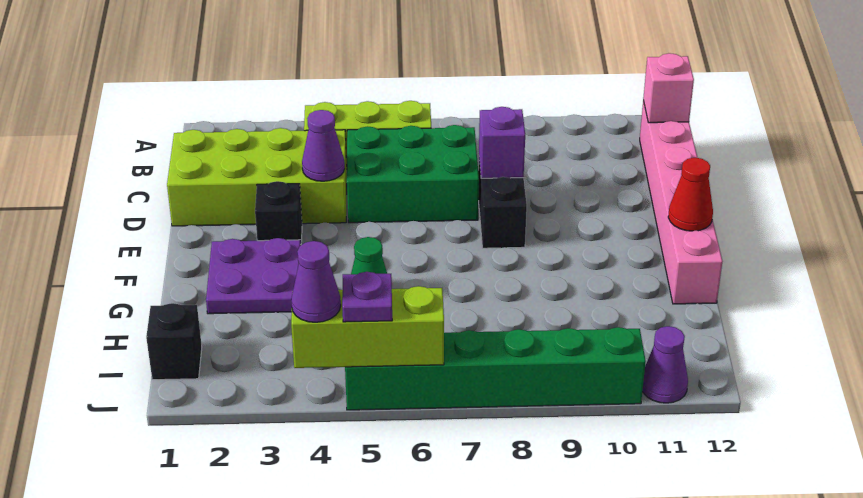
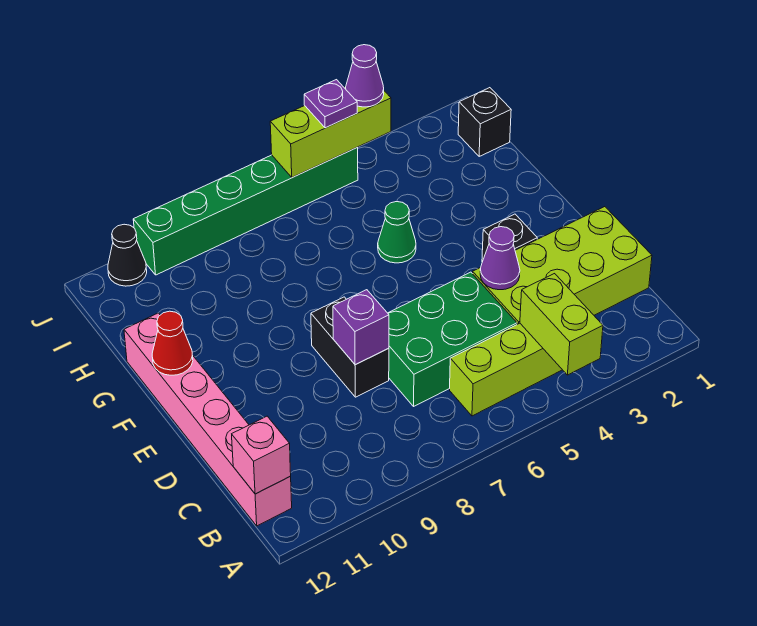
none -> lime brick A4:B4 level 2
purple plate F2:G3 level 1 -> none
purple cone J11 level 1 -> black cone J11 level 1

